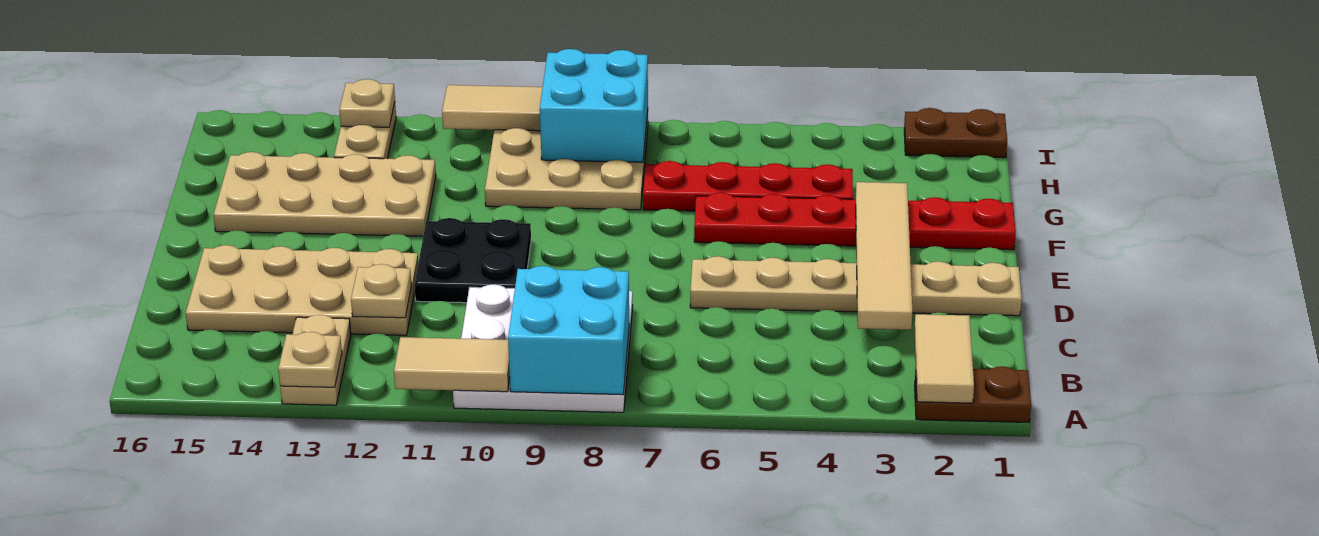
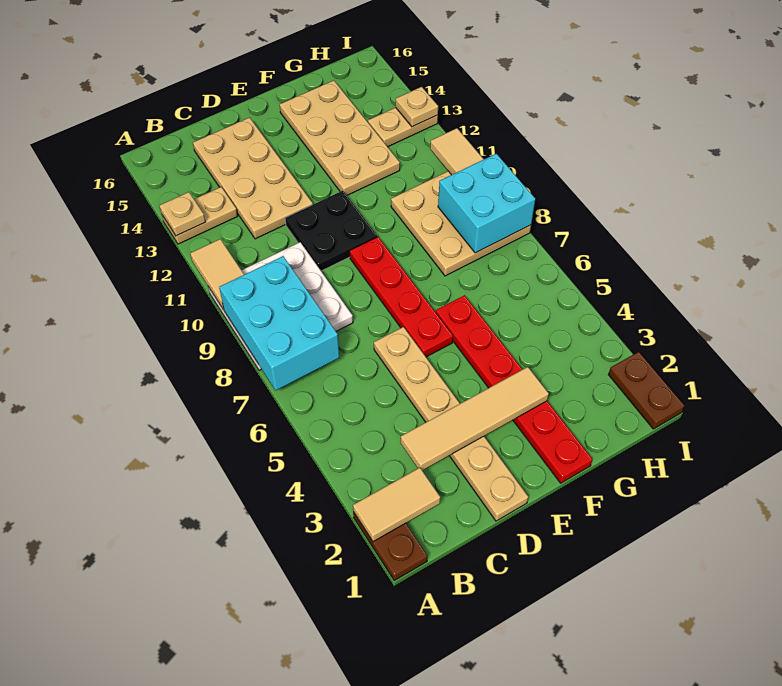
cyan brick A8:B9 level 2 -> cyan brick A7:B9 level 2
tan plate C12 level 2 -> none
red plate G4:G7 level 1 -> red plate E6:E9 level 1

